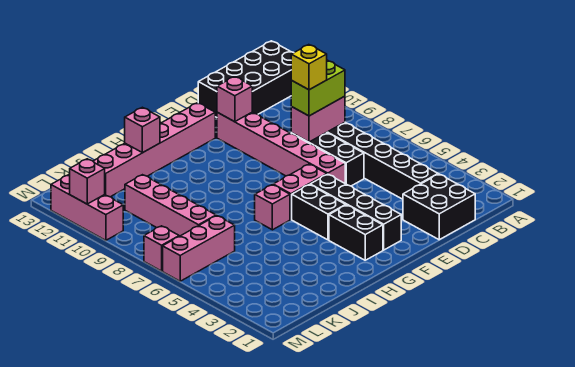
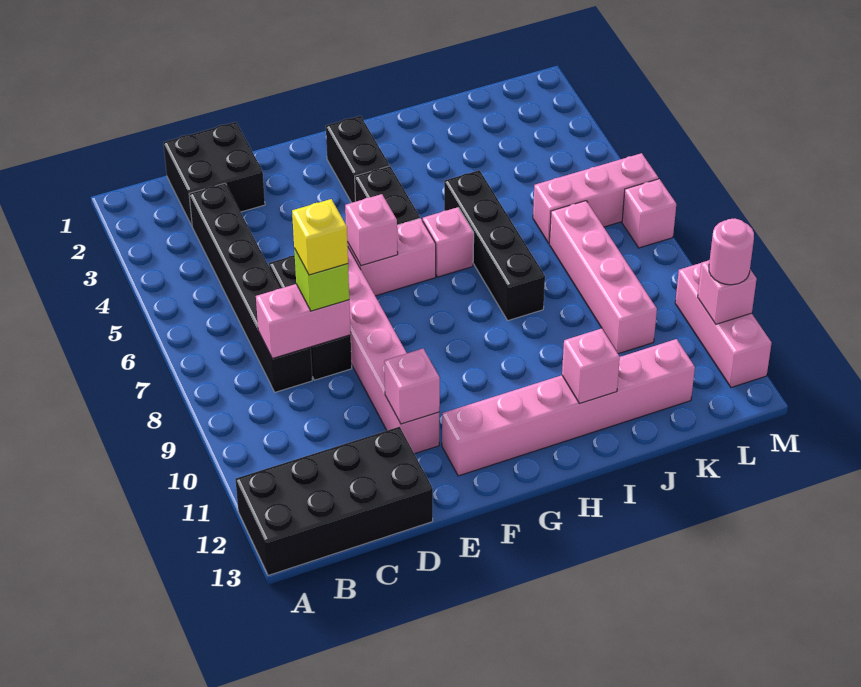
lime brick C8:D8 level 3 -> lime brick D8 level 3
black brick F2:F5 level 1 -> black brick I5:I8 level 1
none -> pink brick F6 level 2
none -> pink round brick M11 level 3

